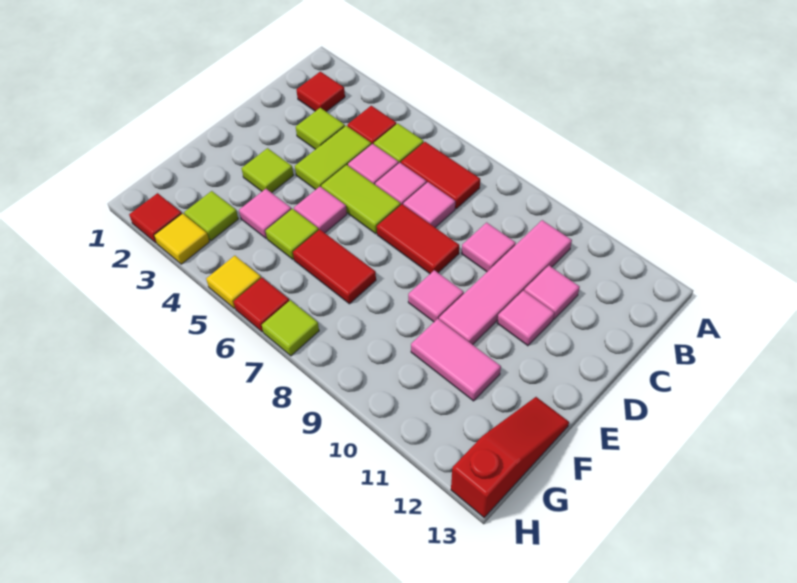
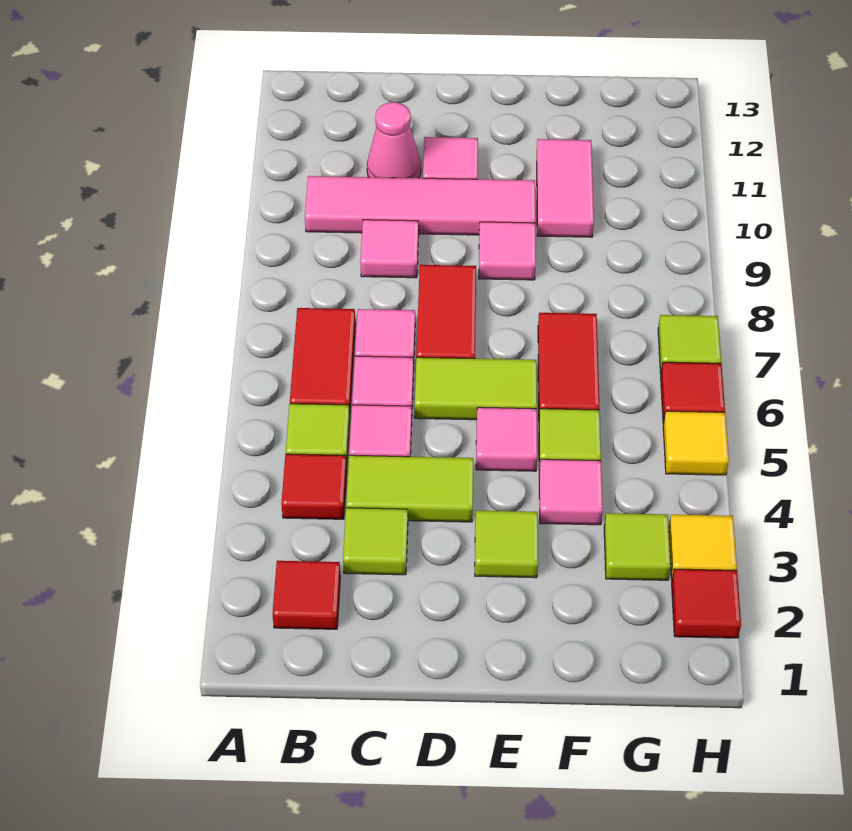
pink tile C11 level 1 -> pink cone C11 level 1
lime tile D5:D6 level 1 -> lime tile D6:E6 level 1
red slope F13:H13 level 1 top H -> none

